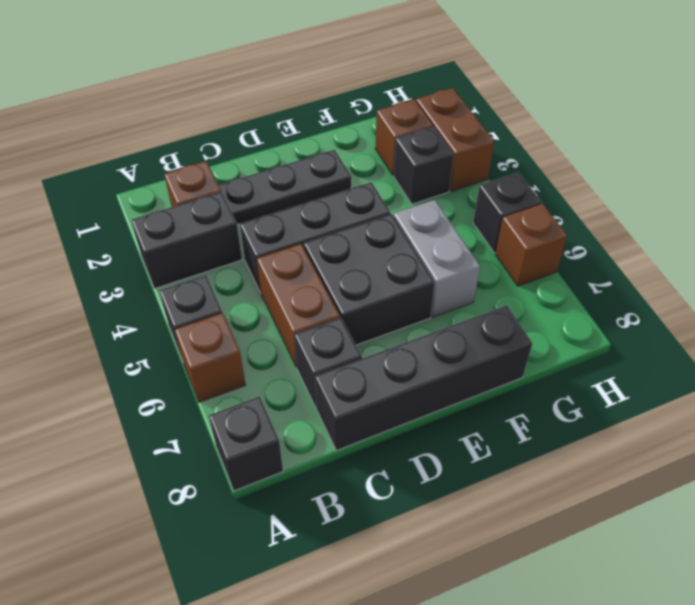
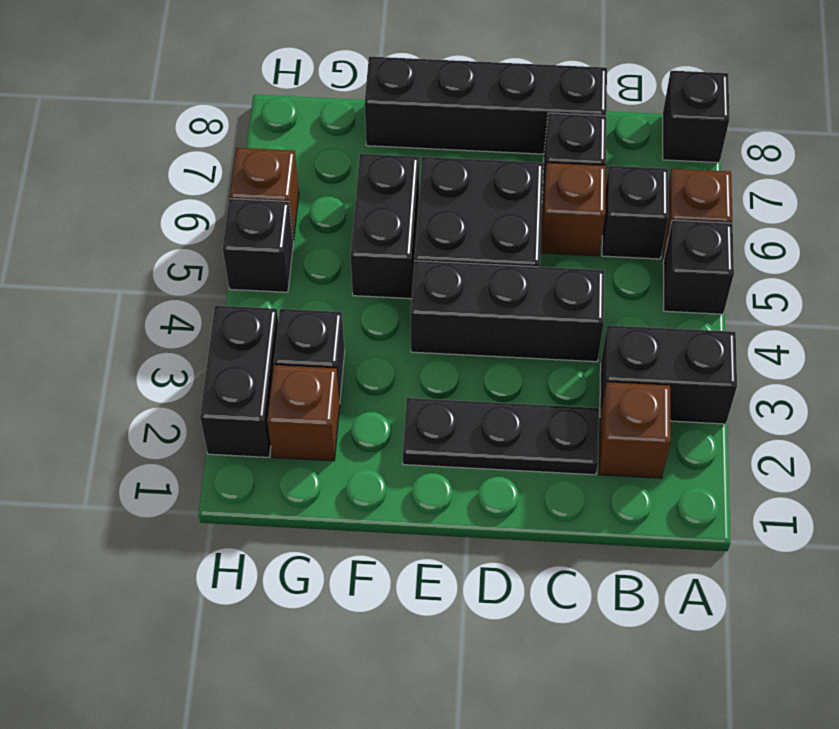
none -> black brick B6 level 1
brown brick C5:C6 level 1 -> brown brick C6 level 1
grey brick F5:F6 level 1 -> black brick F5:F6 level 1
brown brick H2:H3 level 1 -> black brick H2:H3 level 1

